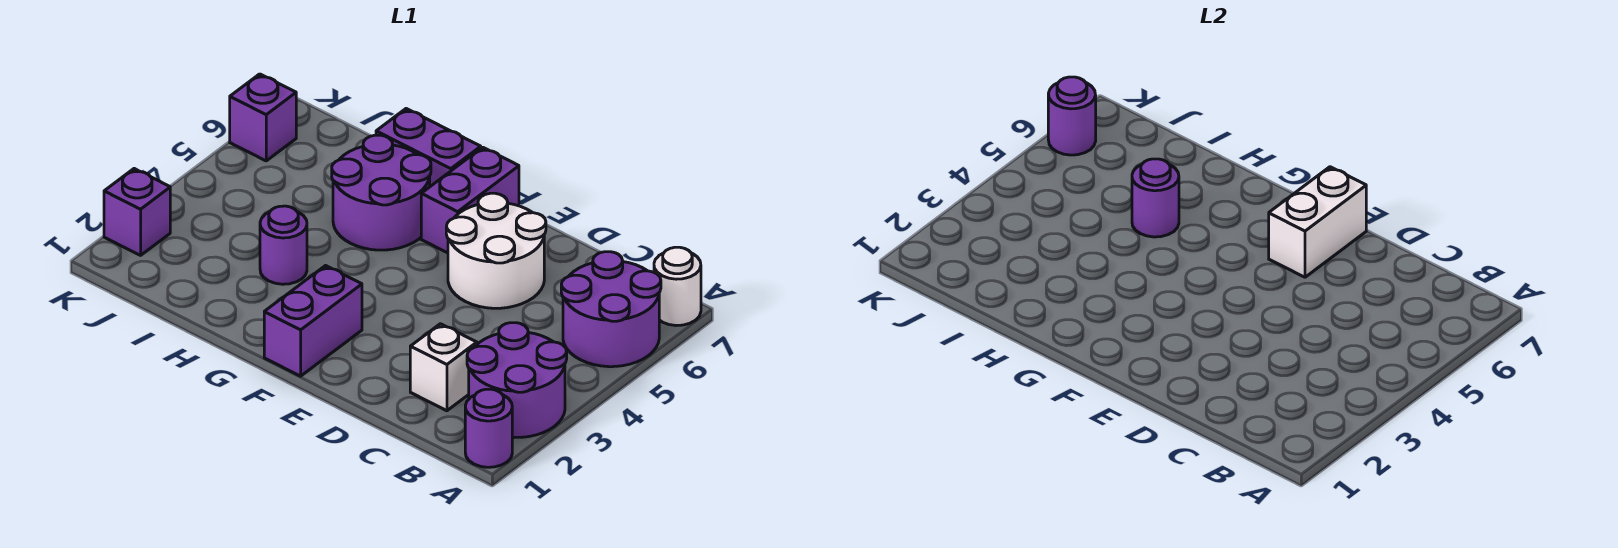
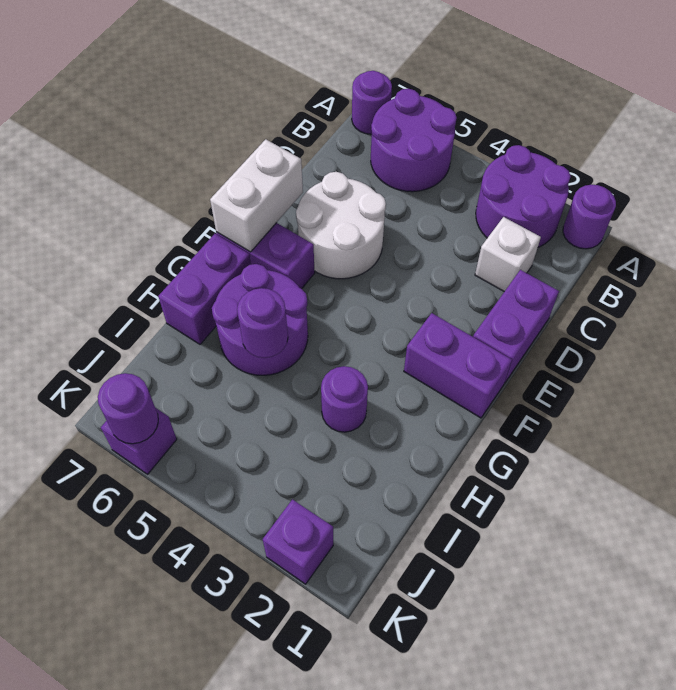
white round brick A7 level 1 -> purple round brick A7 level 1
none -> purple brick D1:E1 level 1
white brick E6:E7 level 2 -> white brick E7:F7 level 2

